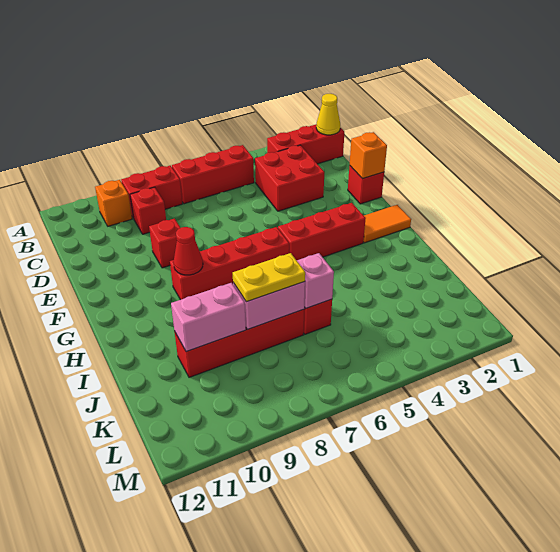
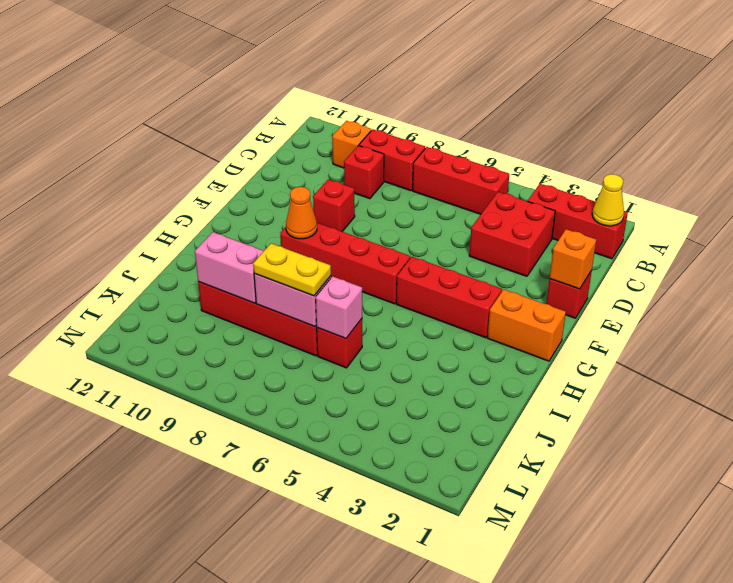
orange tile G1:G2 level 1 -> orange brick G1:G2 level 1
red cone G9 level 2 -> orange cone G9 level 2

